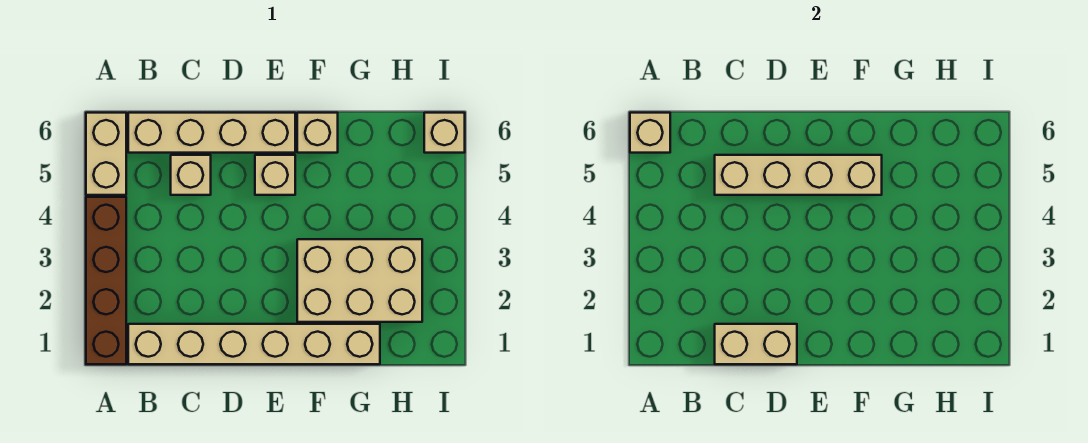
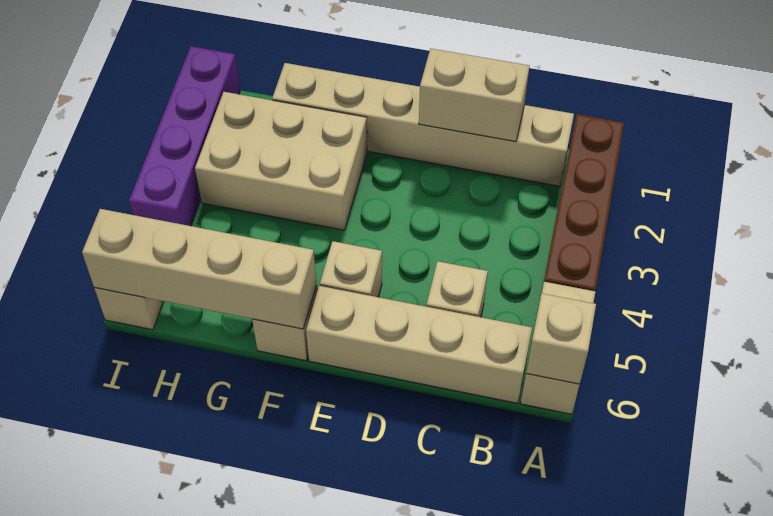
tan brick C5:F5 level 2 -> tan brick F6:I6 level 2
none -> purple brick I1:I4 level 1

